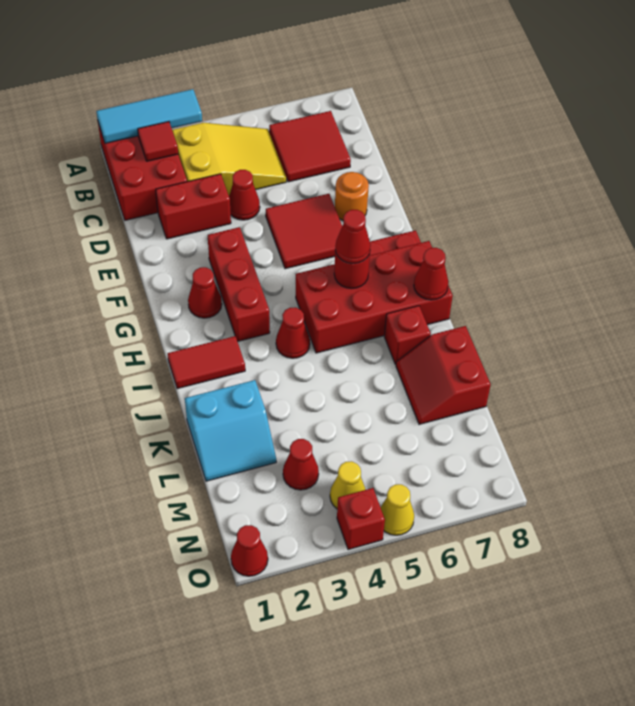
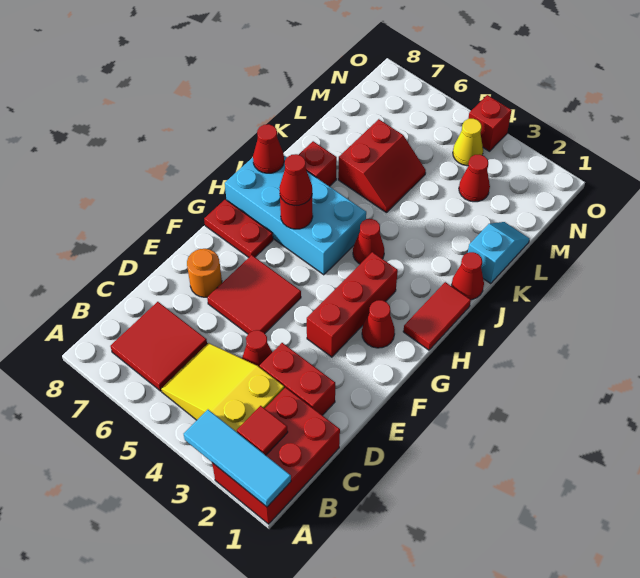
red brick H5:I8 level 1 -> cyan brick H5:I8 level 1
red tile I1:I2 level 1 -> red tile H1:I1 level 1
cyan slope K1:L2 level 1 top K -> cyan slope K1:L1 level 1 top K
red slope K7:L8 level 1 top 8 -> red slope K5:L6 level 1 top 6
red cone O1 level 1 -> red cone J1 level 1
yellow cone O5 level 1 -> none

